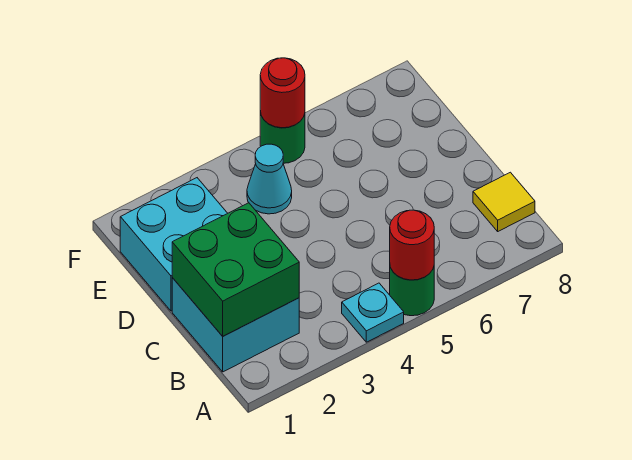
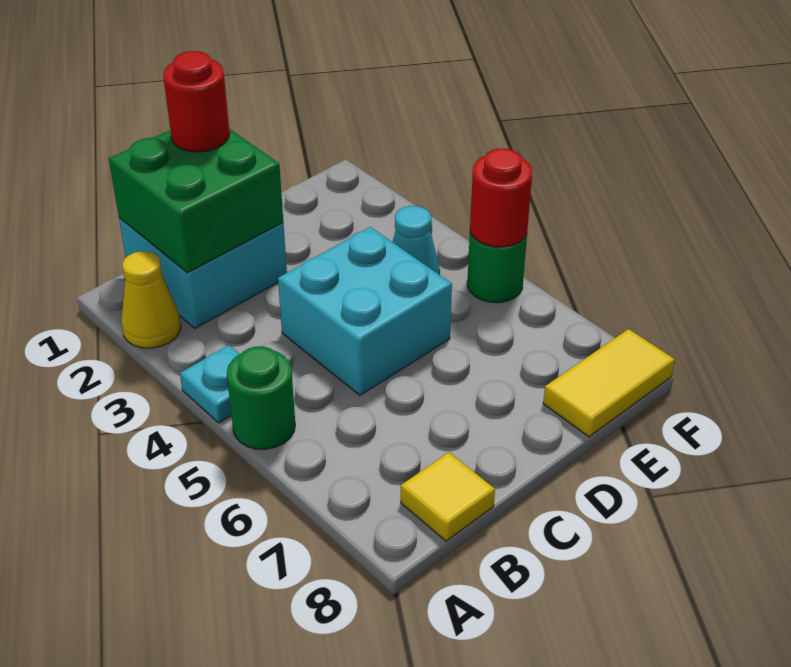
none -> yellow cone A2 level 1
red round brick A5 level 2 -> red round brick C1 level 3
cyan brick D1:E2 level 1 -> cyan brick C4:D5 level 1
none -> yellow tile E8:F8 level 1

